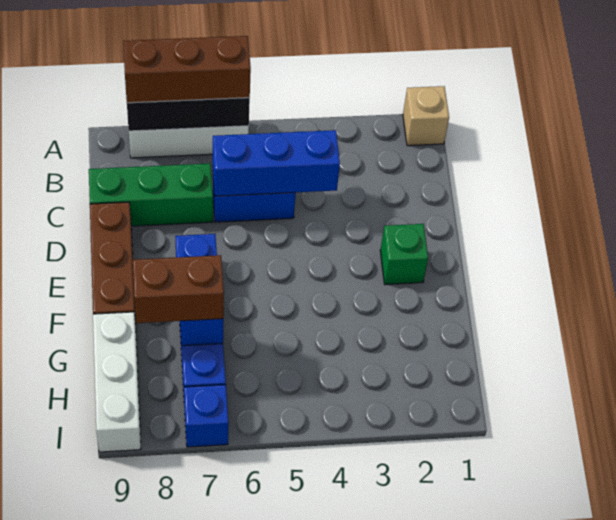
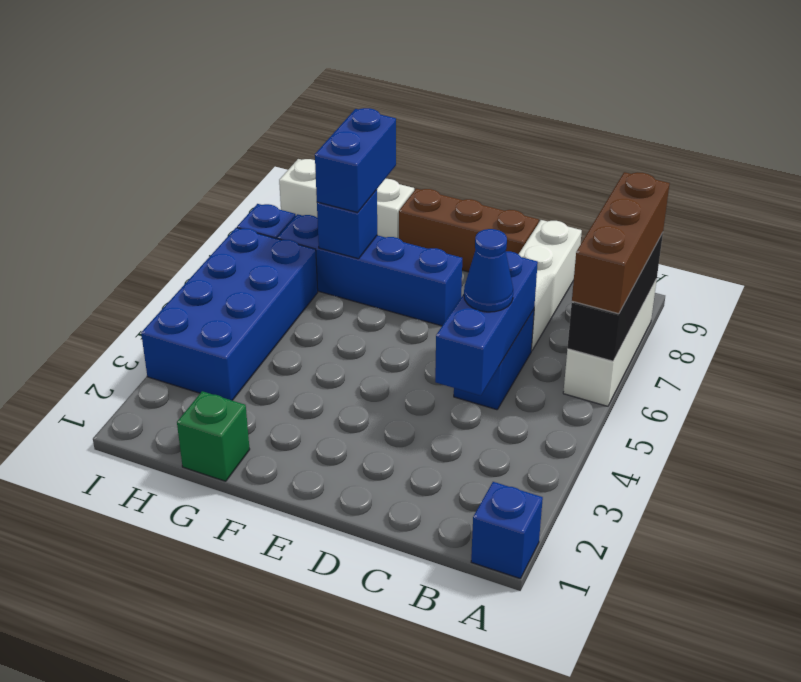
tan brick A1 level 1 -> blue brick A1 level 1
none -> blue cone C5 level 3
green brick C7:C9 level 1 -> white brick C7:C9 level 1
green brick E2 level 1 -> green brick G1 level 1
brown brick G7:G8 level 3 -> blue brick G7:G8 level 3
none -> blue brick H3:I6 level 1

